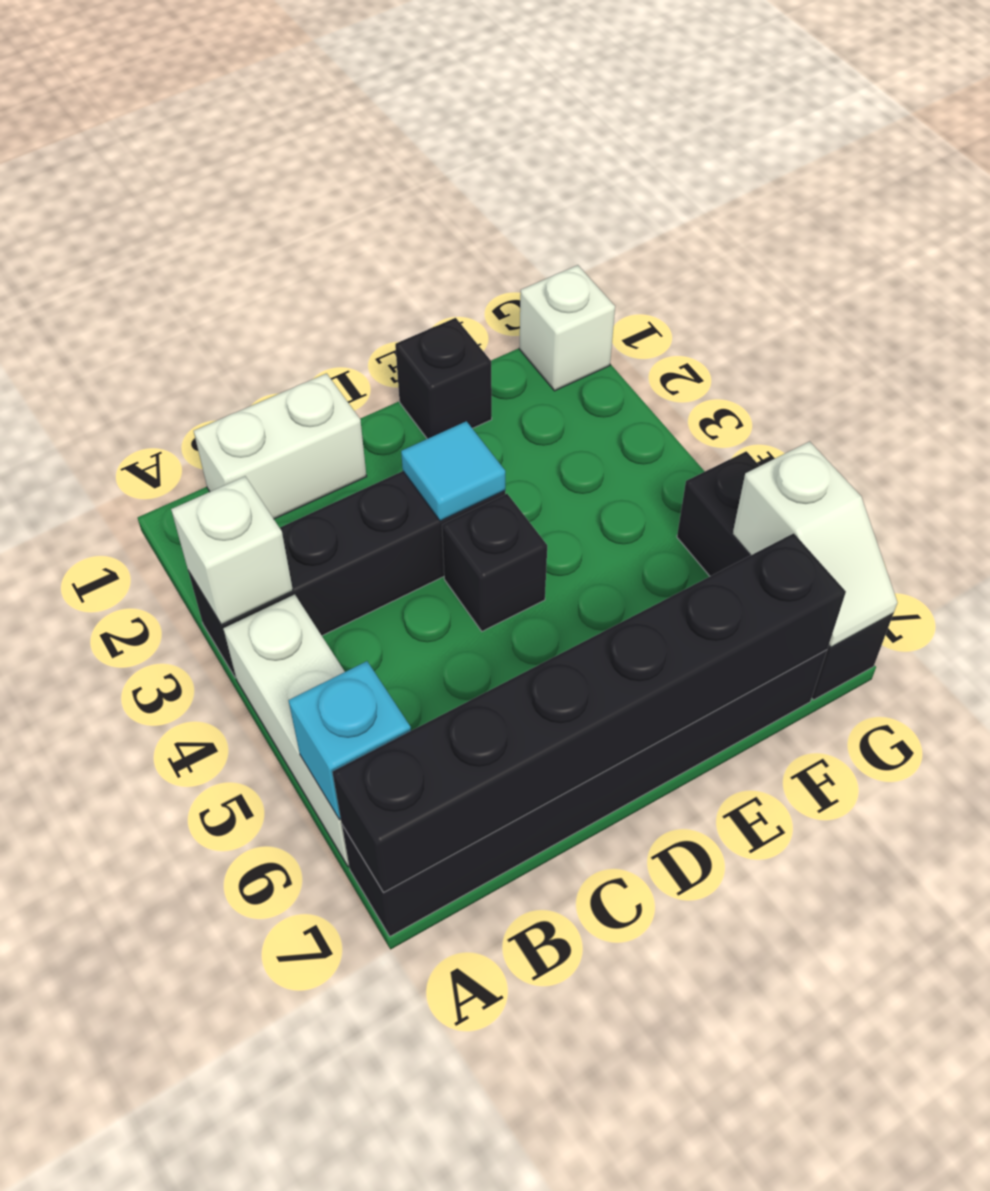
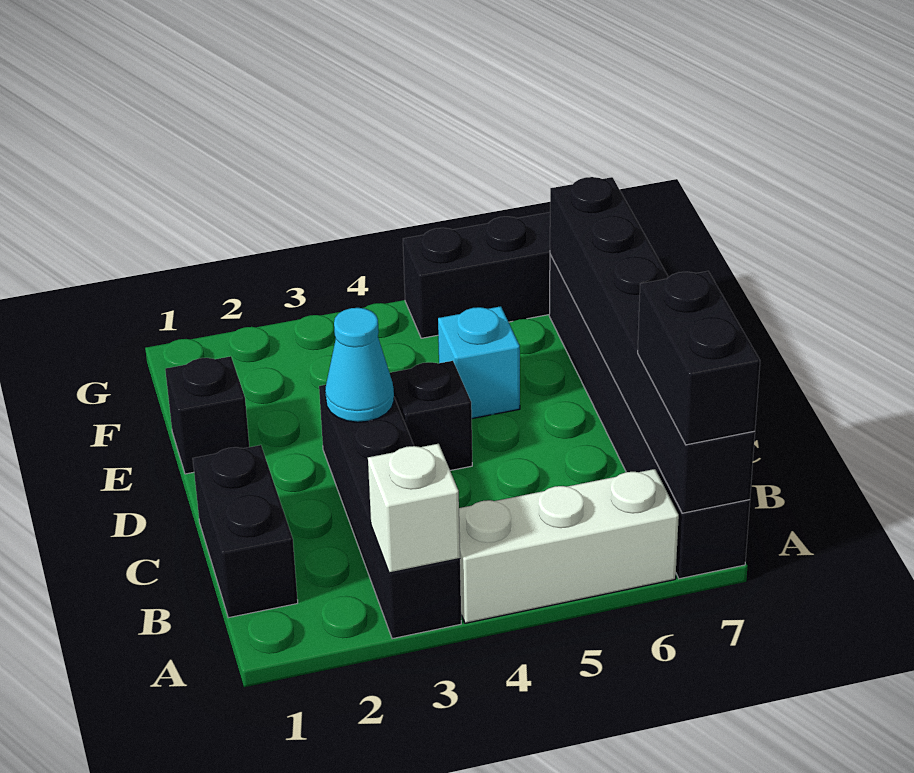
cyan brick A6 level 2 -> cyan brick E5 level 1
none -> black brick A7:B7 level 3
white brick B1:C1 level 1 -> black brick B1:C1 level 1
cyan tile D3 level 2 -> cyan cone D3 level 2
white brick G1 level 1 -> none
white slope G6:G7 level 2 top 6 -> none

